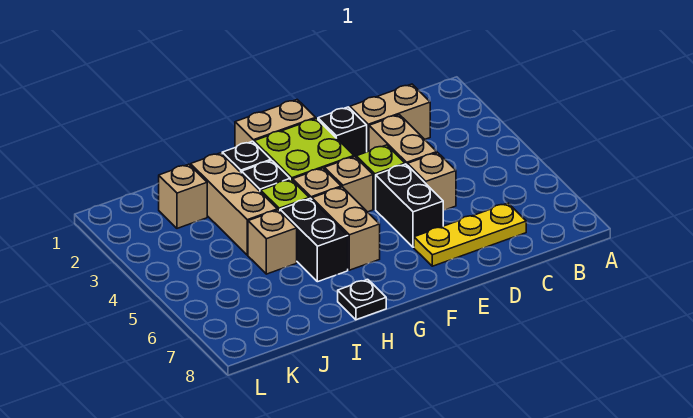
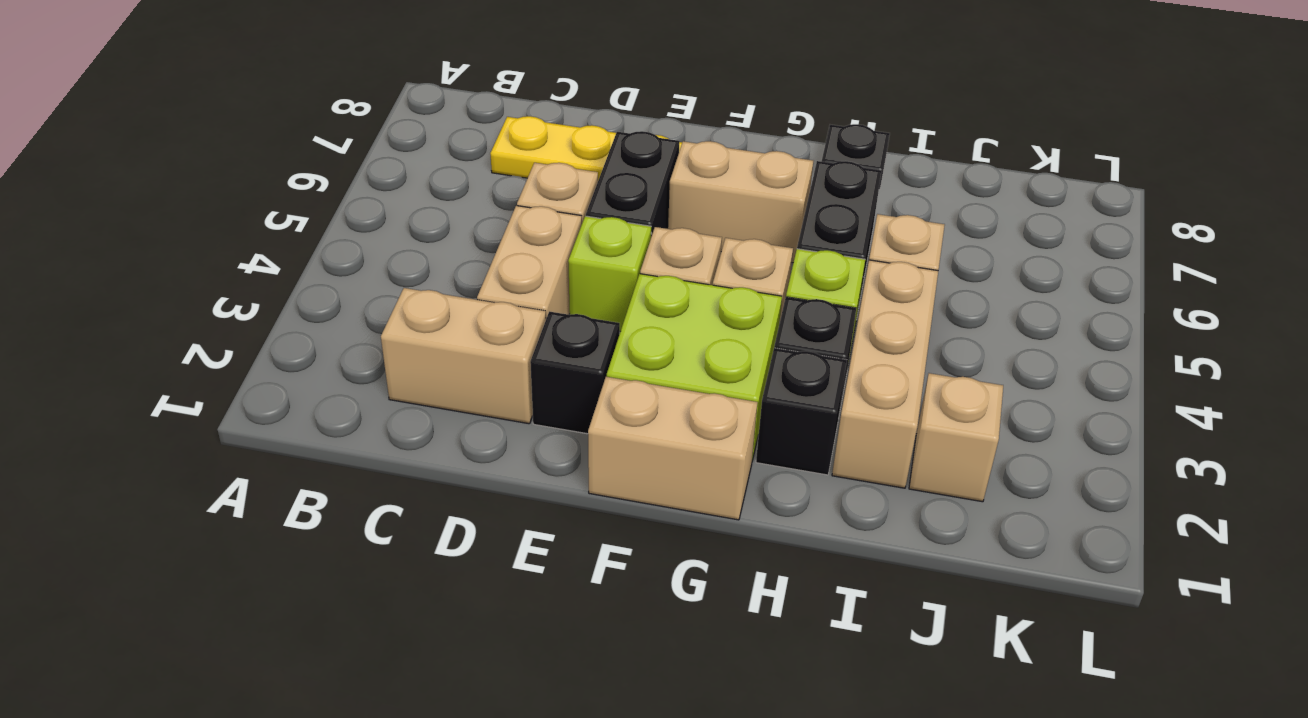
tan brick G5:G6 level 1 -> tan brick F6:G6 level 1

